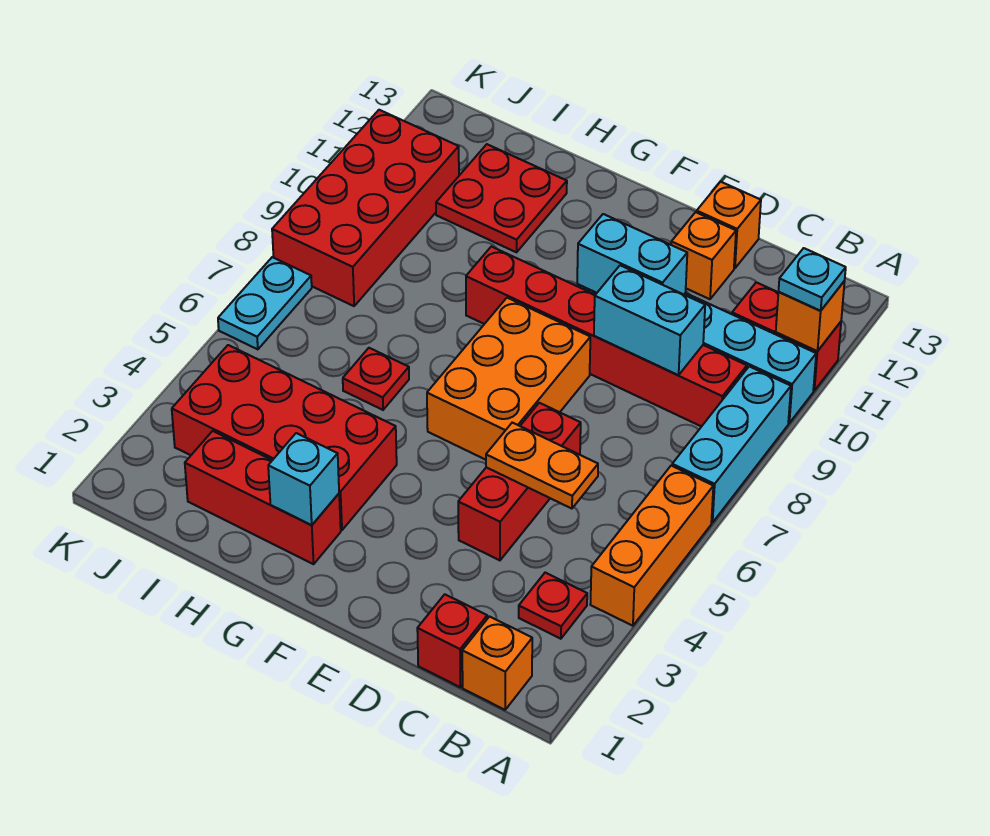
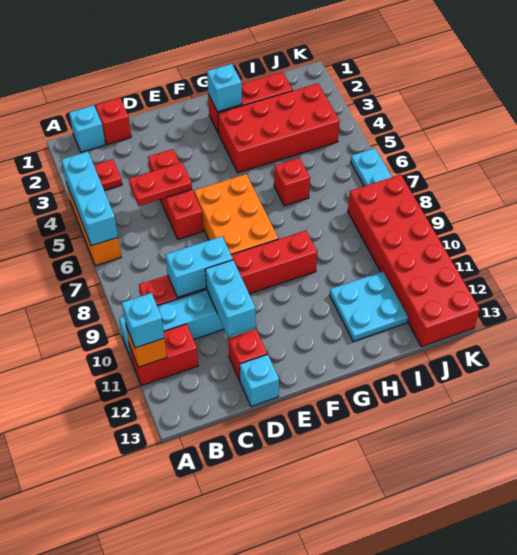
cyan brick A7:A9 level 1 -> cyan brick A4:A6 level 2
cyan plate A11 level 3 -> cyan brick A11 level 3
orange brick B1 level 1 -> cyan brick B1 level 1
orange plate C5:D5 level 2 -> red plate C5:D5 level 2
cyan brick D10:E10 level 2 -> cyan brick D10:D11 level 2
orange brick D12 level 1 -> red brick D12 level 1
orange brick D13 level 1 -> cyan brick D13 level 1
red plate H6 level 1 -> red brick H6 level 1
red plate H11:I12 level 1 -> cyan plate H11:I12 level 1
red brick J8:K11 level 1 -> red brick J8:K13 level 1

